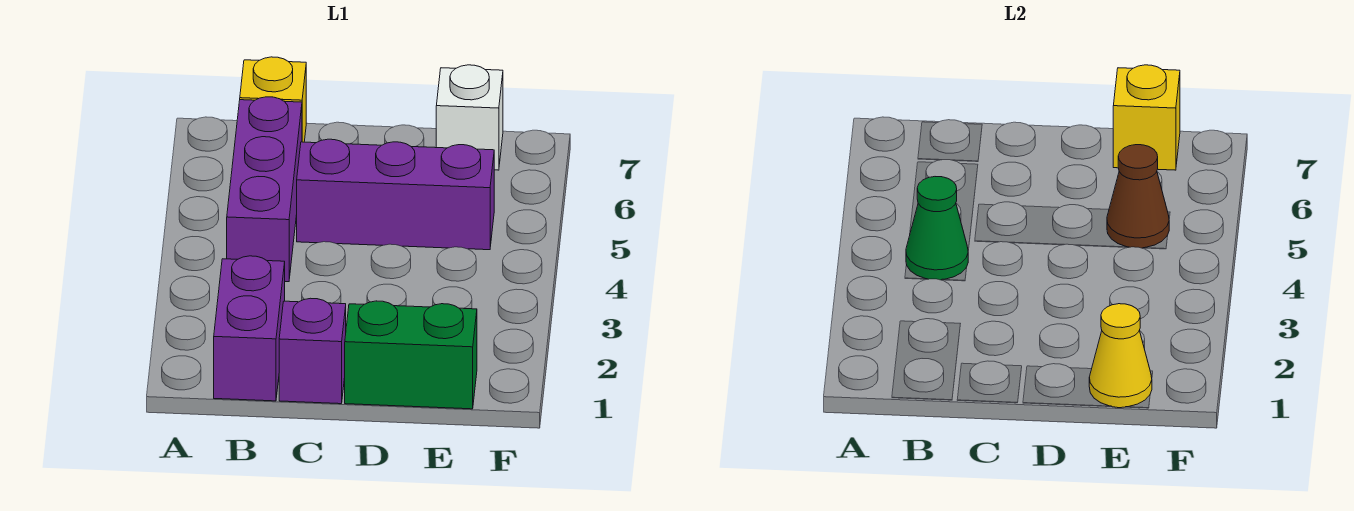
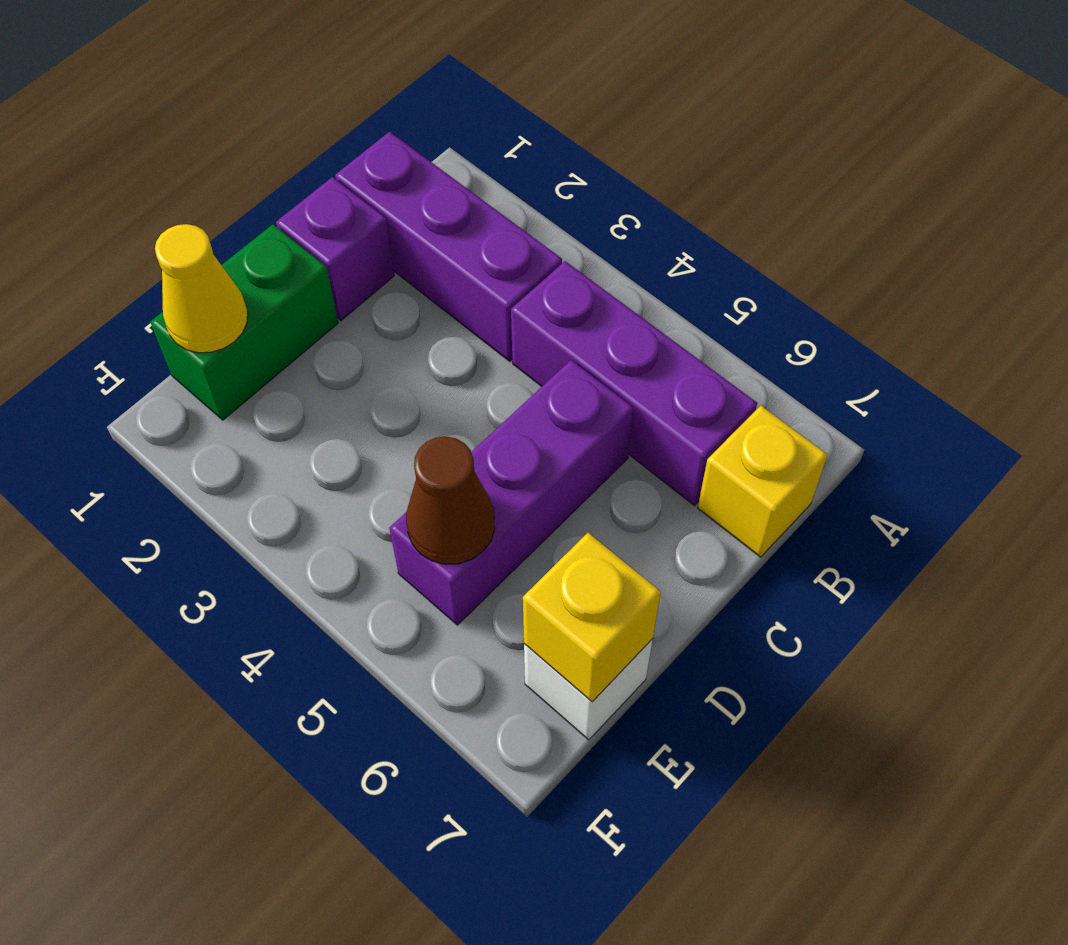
purple brick B1:B2 level 1 -> purple brick B1:B3 level 1
green cone B4 level 2 -> none

